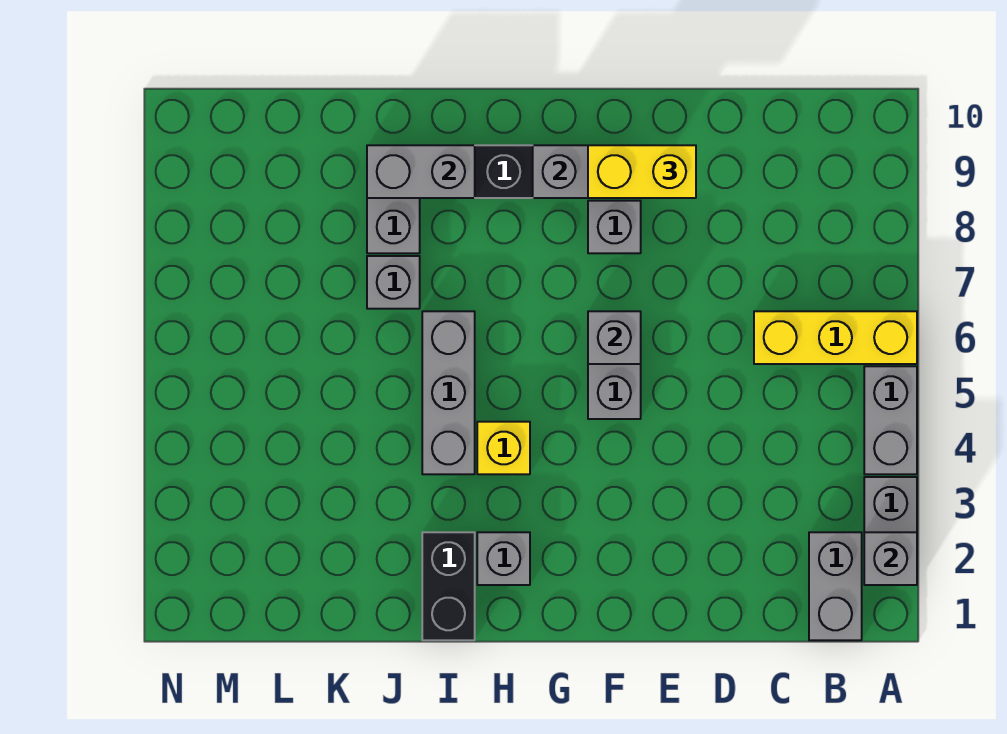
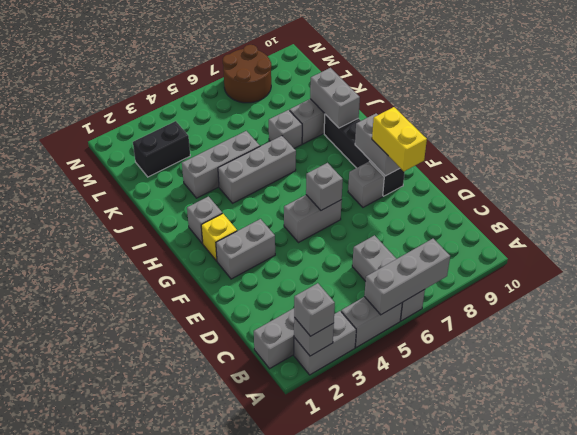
none -> grey brick A2 level 3
none -> grey brick A5:A7 level 2
yellow brick A6:C6 level 1 -> grey brick A6:C6 level 1
none -> grey brick F2:F3 level 1
yellow brick H4 level 1 -> yellow brick G2 level 1
black brick I1:I2 level 1 -> black brick L2:L3 level 1
none -> grey brick J3:J5 level 1
none -> brown round brick M7:N8 level 1

